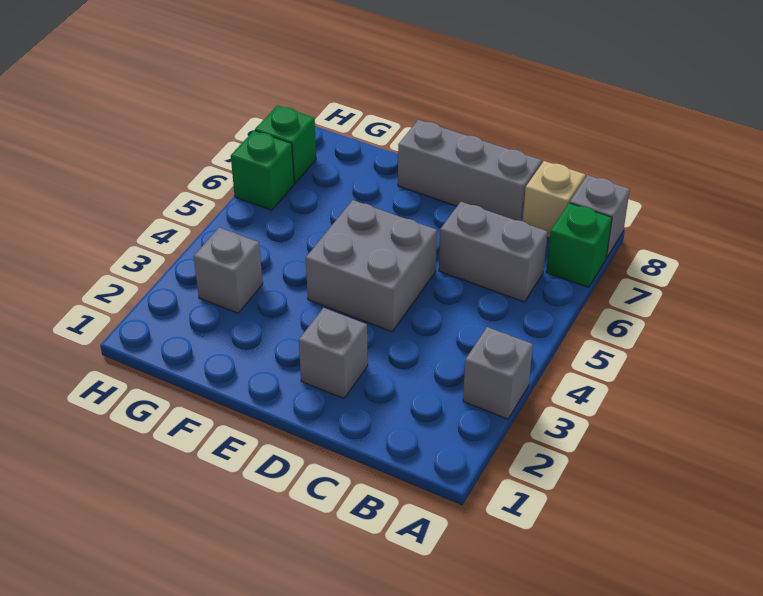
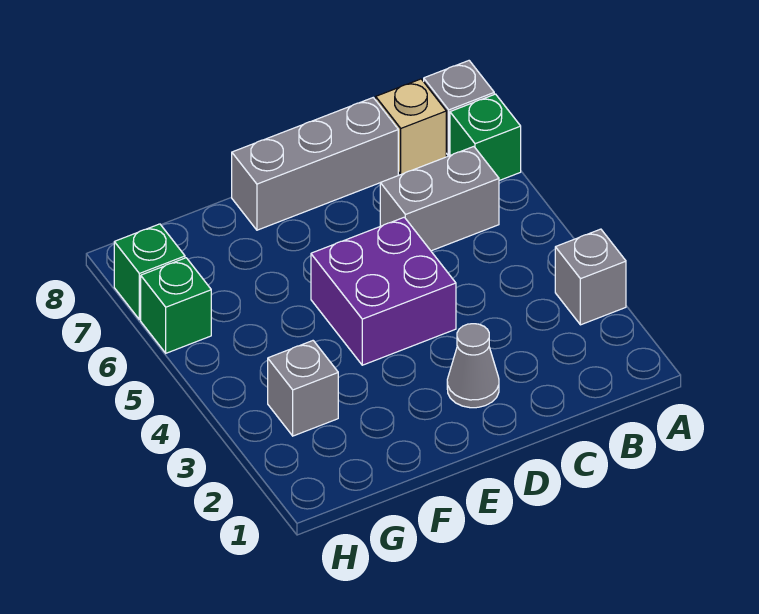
grey brick D2 level 1 -> grey cone D2 level 1
grey brick D4:E5 level 1 -> purple brick D4:E5 level 1

